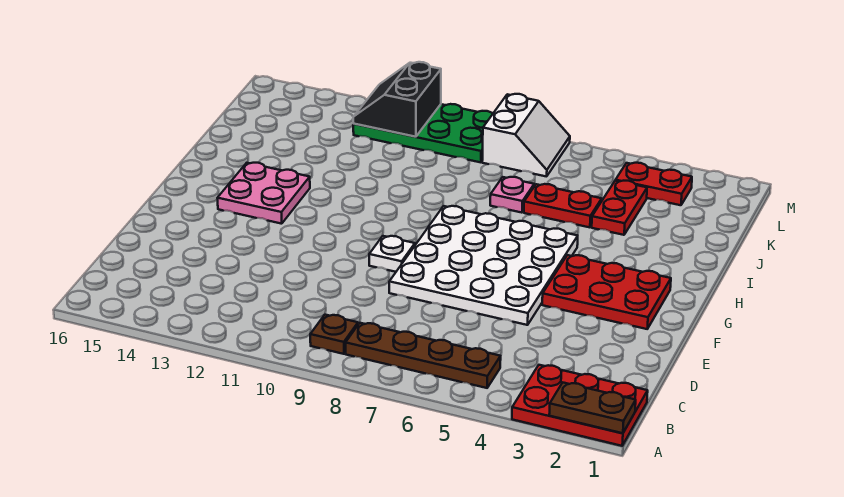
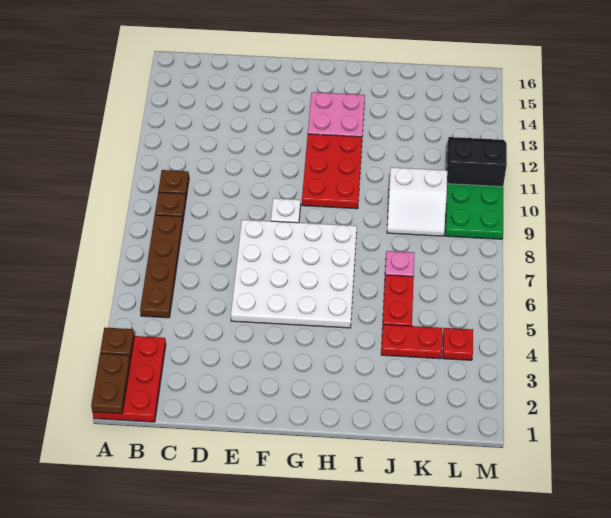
none -> brown plate A3 level 2
none -> brown plate B10 level 1
red plate F2:G4 level 1 -> red plate G10:H12 level 1
red plate L3:L4 level 1 -> red plate L4 level 1
white slope L7:M8 level 1 top 8 -> white slope J9:K10 level 1 top 10

